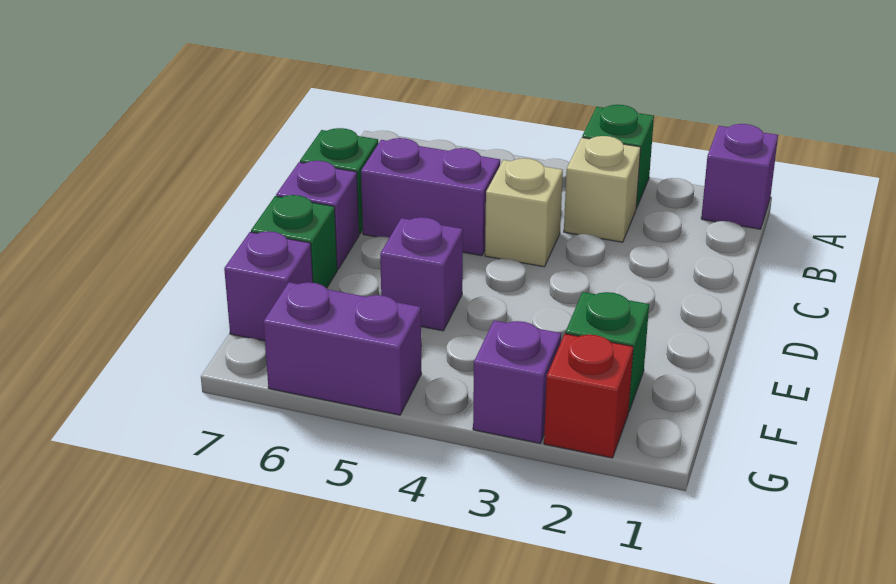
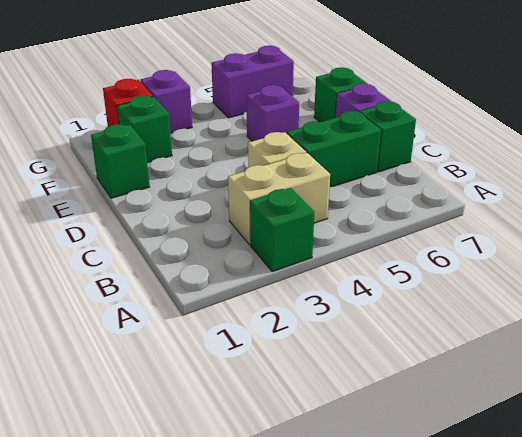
purple brick A1 level 1 -> none
tan brick B3 level 1 -> tan brick B3:B4 level 1
purple brick C5:C6 level 1 -> green brick C5:C6 level 1
none -> green brick E1 level 1
purple brick F7 level 1 -> none

